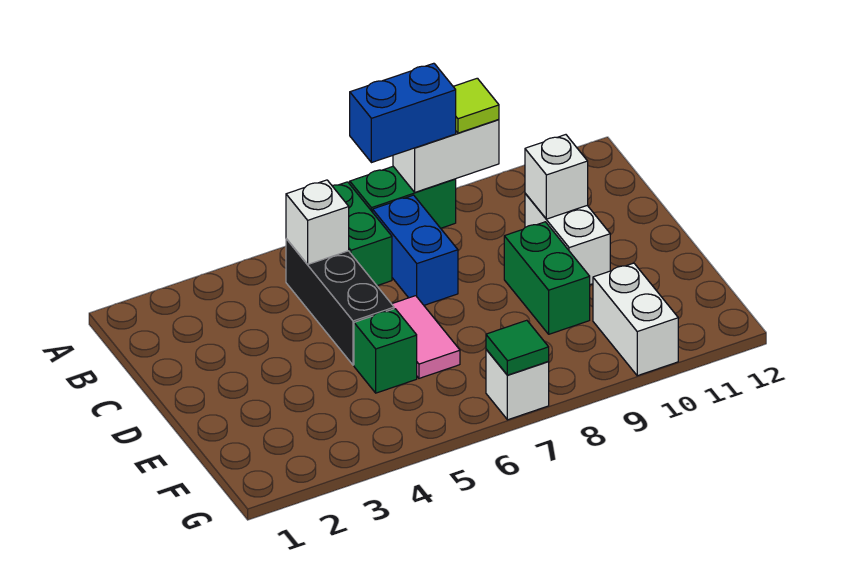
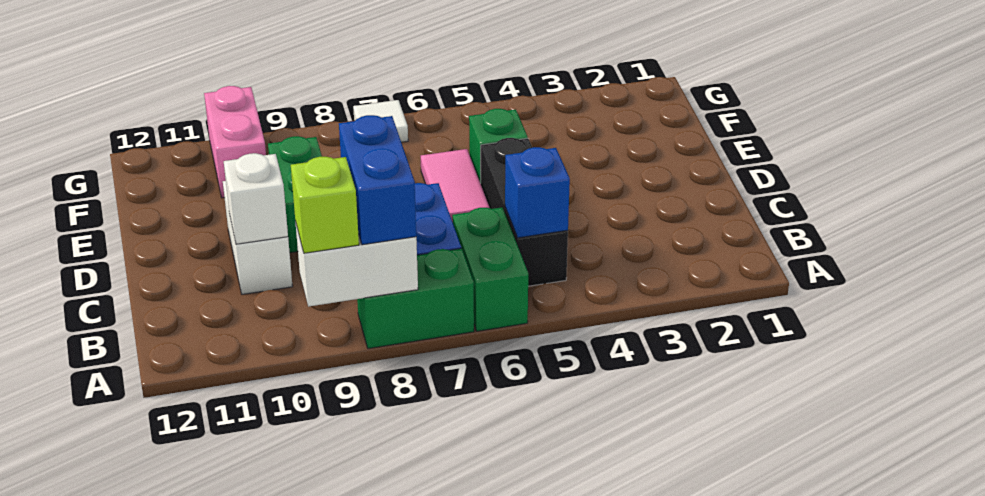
blue brick A7:A8 level 3 -> blue brick A8:B8 level 3
lime tile A9 level 3 -> lime brick A9 level 3
white brick B5 level 2 -> blue brick B5 level 2
white brick F10:G10 level 1 -> pink brick F10:G10 level 1
white brick G7 level 1 -> white tile G7 level 1
green tile G7 level 2 -> none

